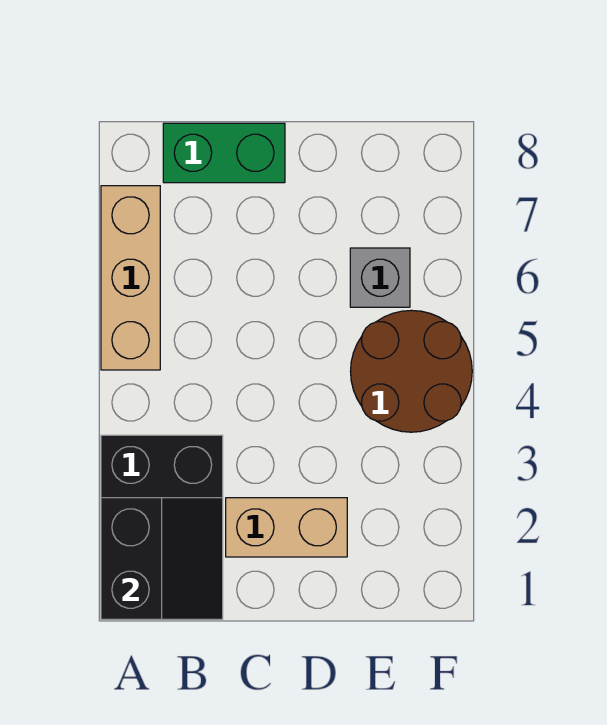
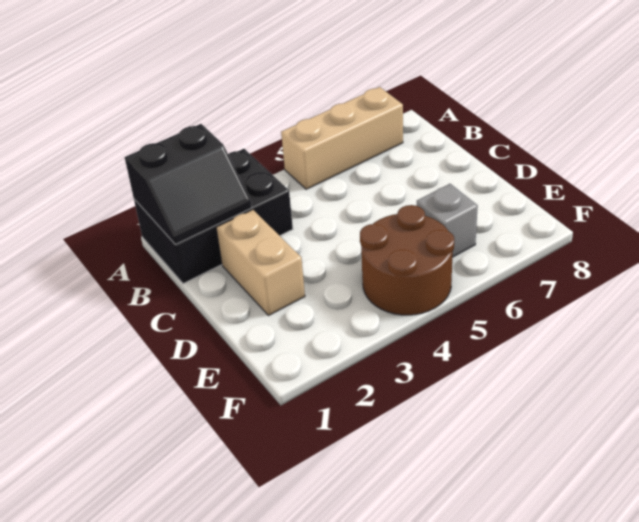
green brick B8:C8 level 1 -> none

